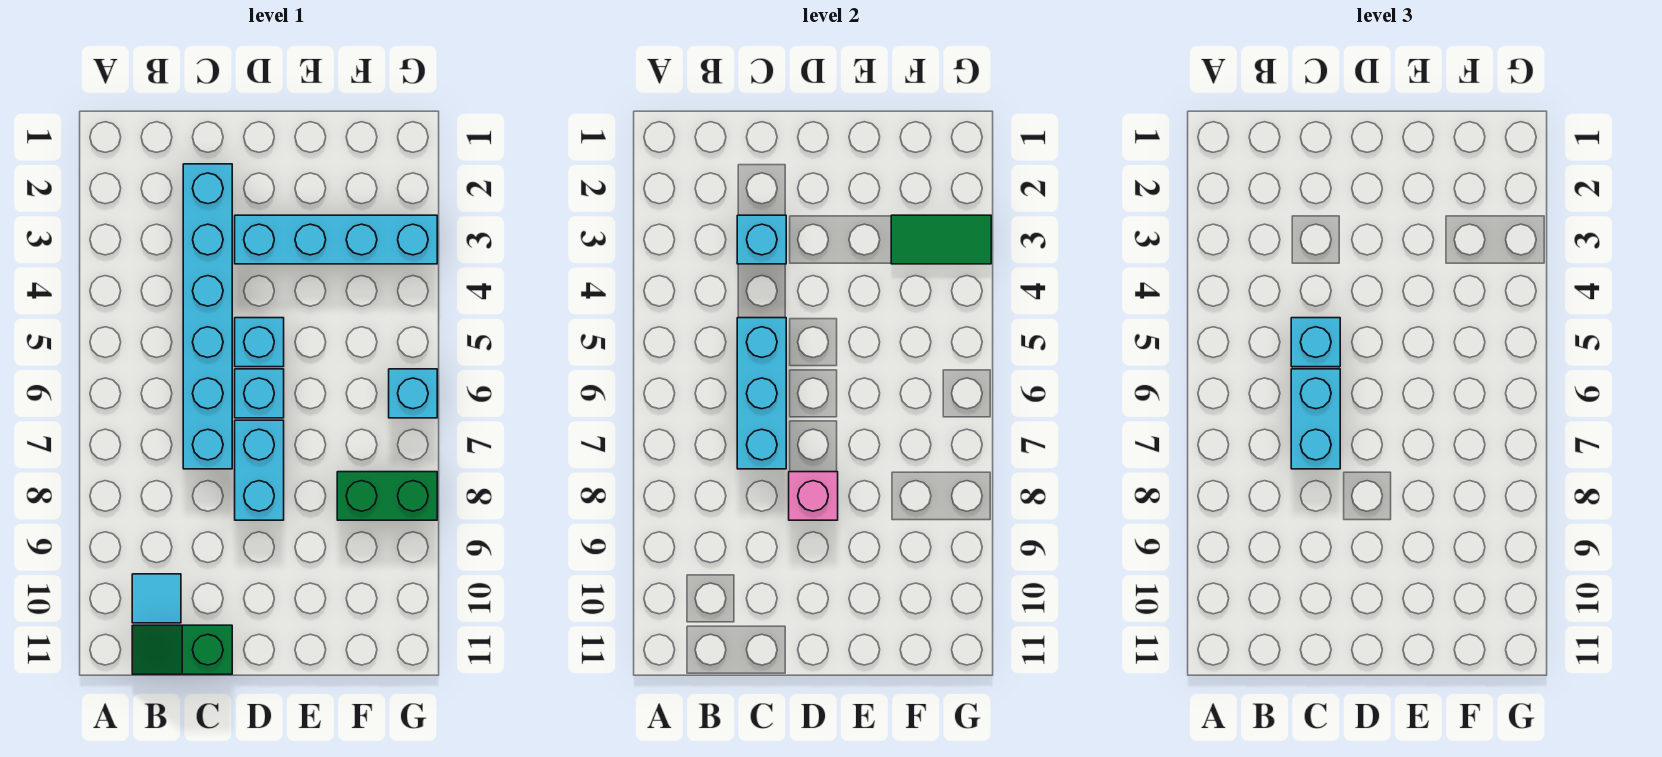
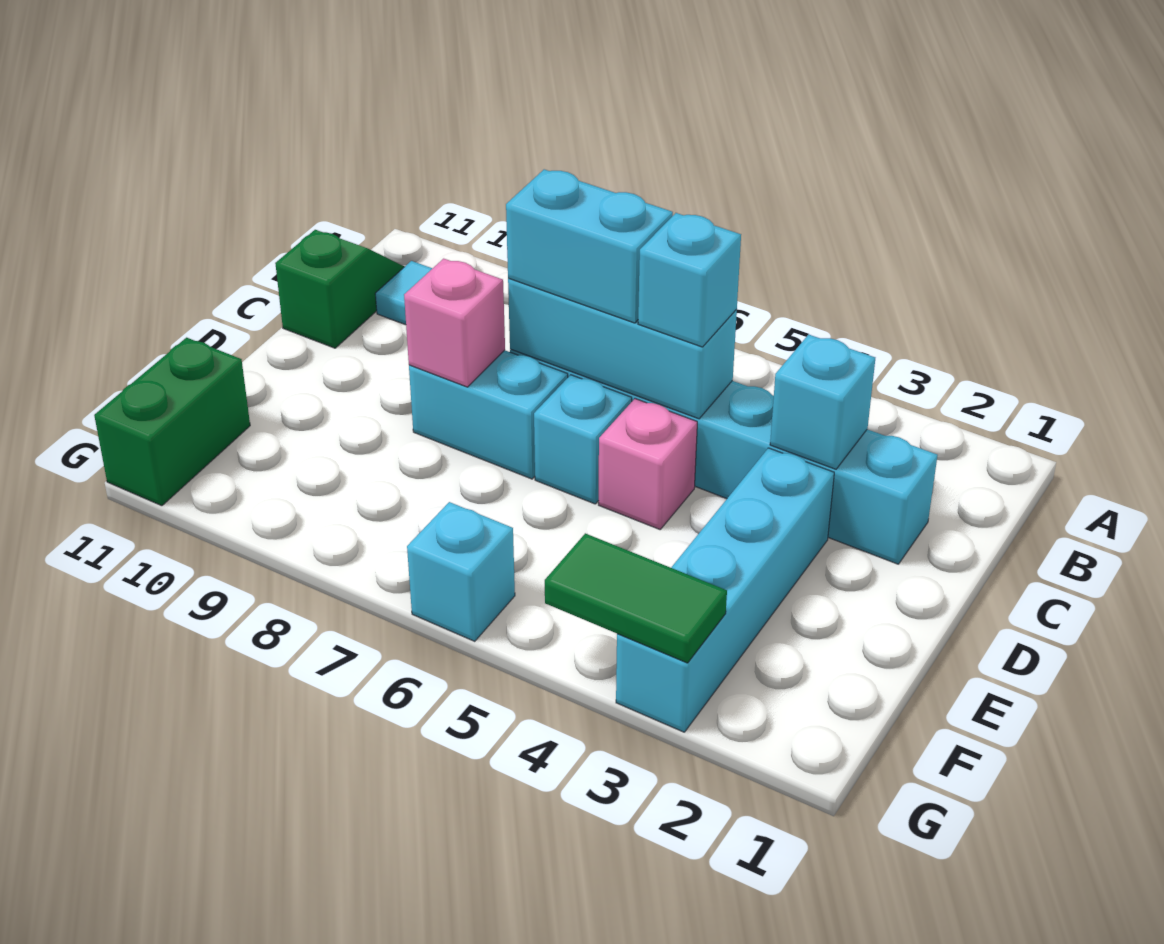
cyan brick D5 level 1 -> pink brick D5 level 1
green tile F3:G3 level 2 -> green tile G3:G4 level 2
green brick F8:G8 level 1 -> green brick F11:G11 level 1

